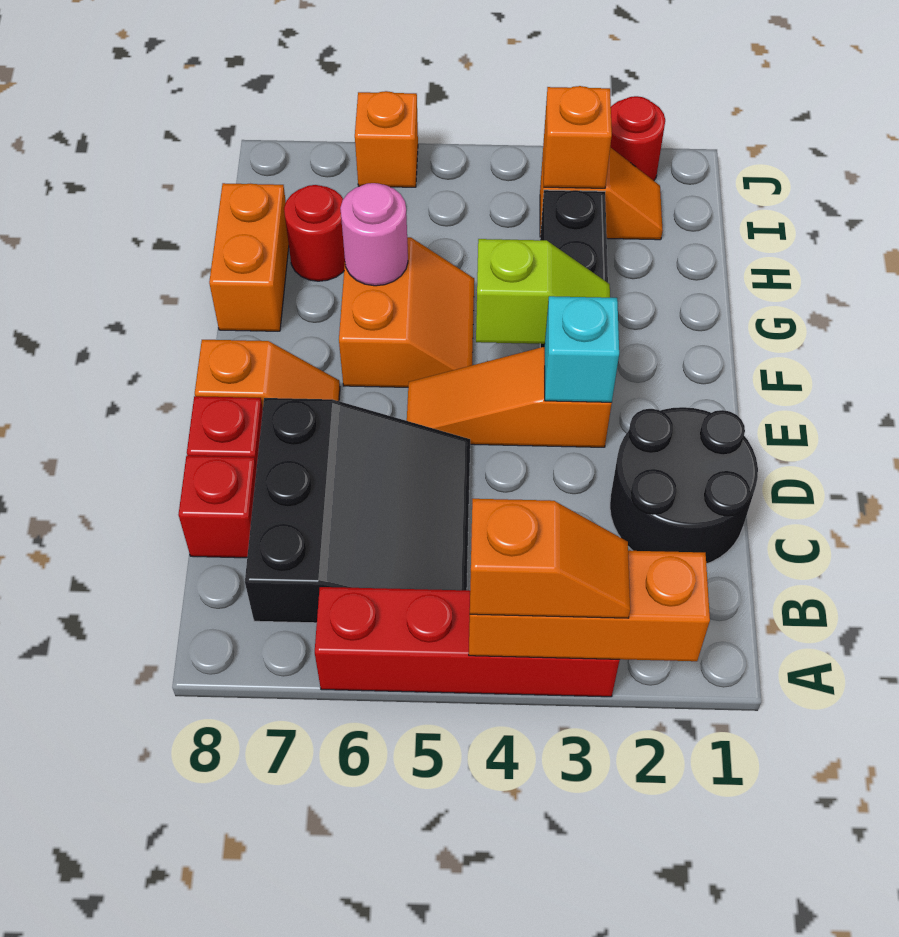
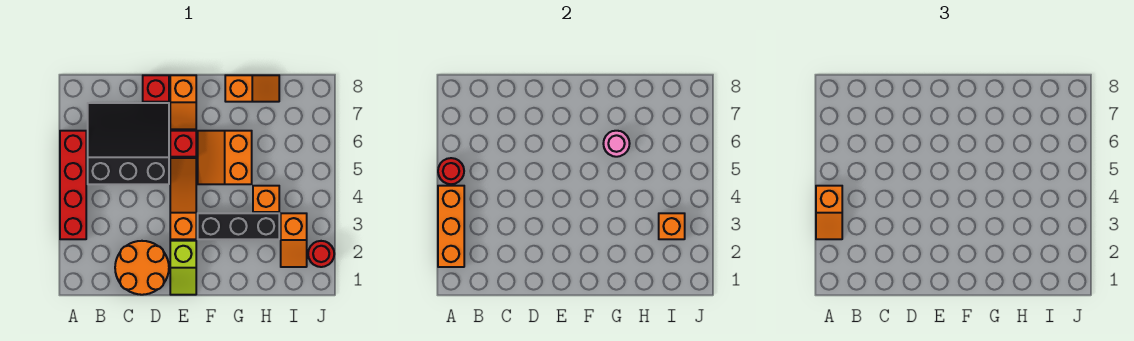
black slope B5:D7 level 1 top 7 -> black slope B5:D7 level 1 top 5
black round brick C1:D2 level 1 -> orange round brick C1:D2 level 1
red brick C8 level 1 -> red brick E6 level 1
cyan brick E3 level 2 -> none
lime slope F3:F4 level 2 top 4 -> lime slope E1:E2 level 1 top 2
orange slope F5:G6 level 1 top 6 -> orange slope F5:G6 level 1 top G
orange brick G8:H8 level 1 -> orange slope G8:H8 level 1 top G
red round brick H7 level 1 -> red round brick A5 level 2
orange brick J6 level 1 -> orange brick H4 level 1

